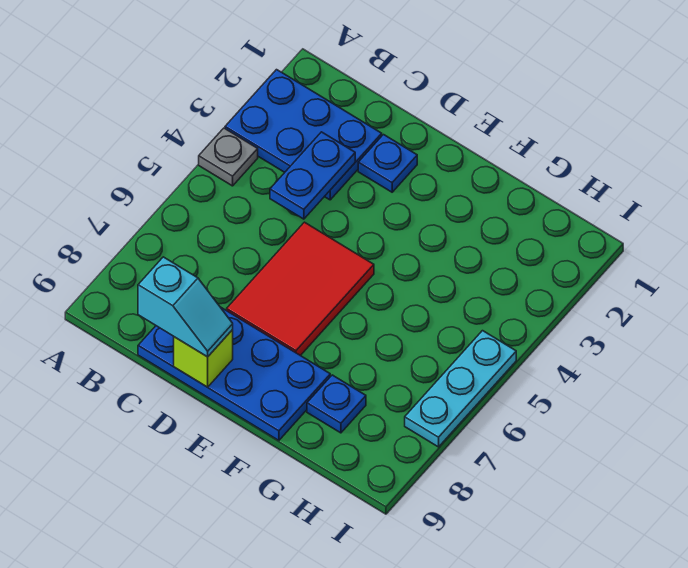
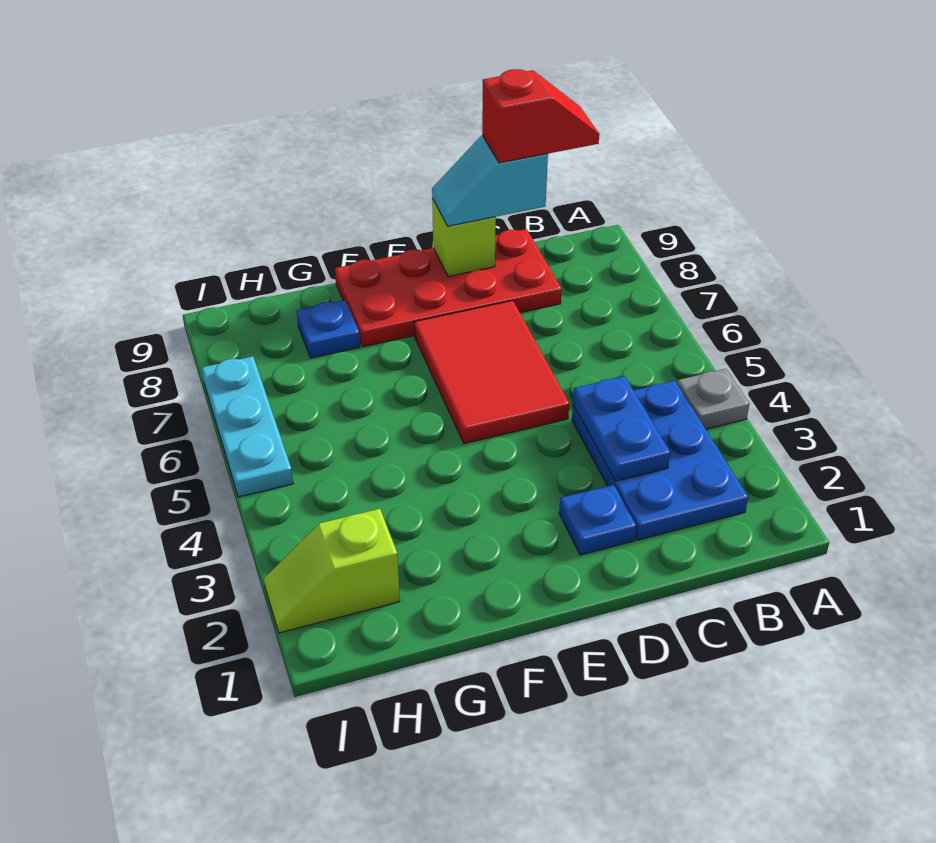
blue plate A2:C3 level 1 -> blue plate B2:C4 level 1
none -> red slope B9:C9 level 4 top C
blue plate C8:F9 level 1 -> red plate C8:F9 level 1
none -> lime slope H2:I2 level 1 top H

